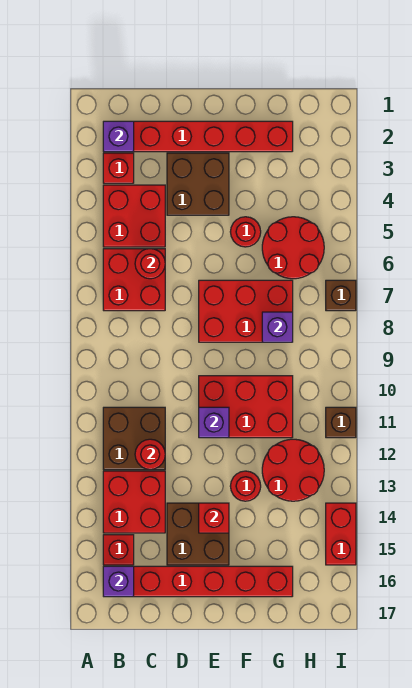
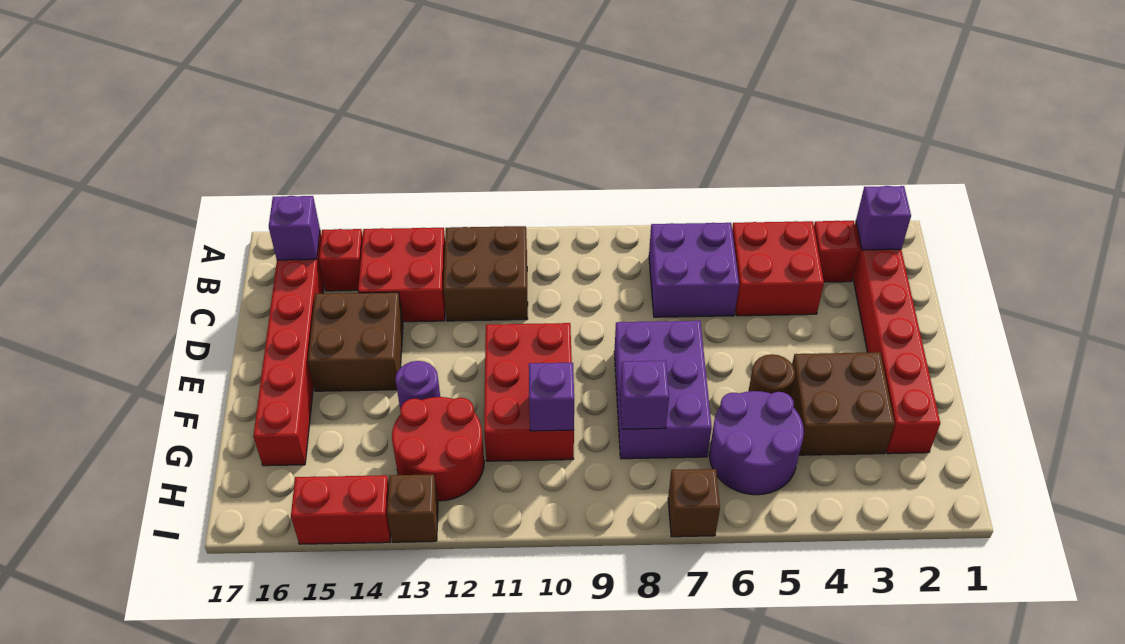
red brick B6:C7 level 1 -> purple brick B6:C7 level 1
red round brick C6 level 2 -> none
red round brick C12 level 2 -> none
brown brick D3:E4 level 1 -> brown brick F3:G4 level 1
red brick E7:G8 level 1 -> purple brick E7:G8 level 1
purple brick E11 level 2 -> purple brick G10 level 2
red brick E14 level 2 -> none
red round brick F5 level 1 -> brown round brick F5 level 1
red round brick F13 level 1 -> purple round brick F13 level 1
red round brick G5:H6 level 1 -> purple round brick G5:H6 level 1
brown brick I11 level 1 -> brown brick I13 level 1

